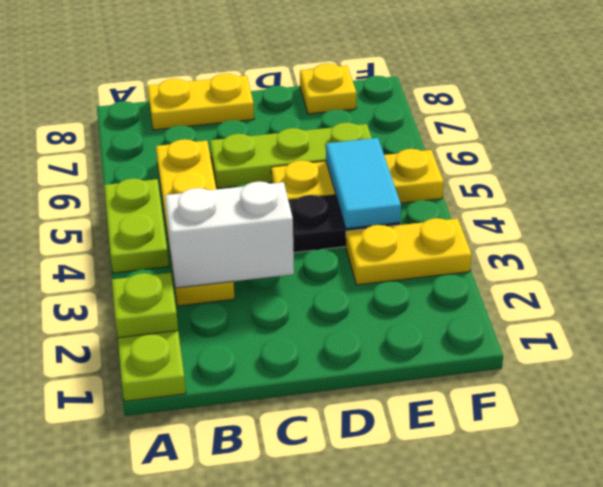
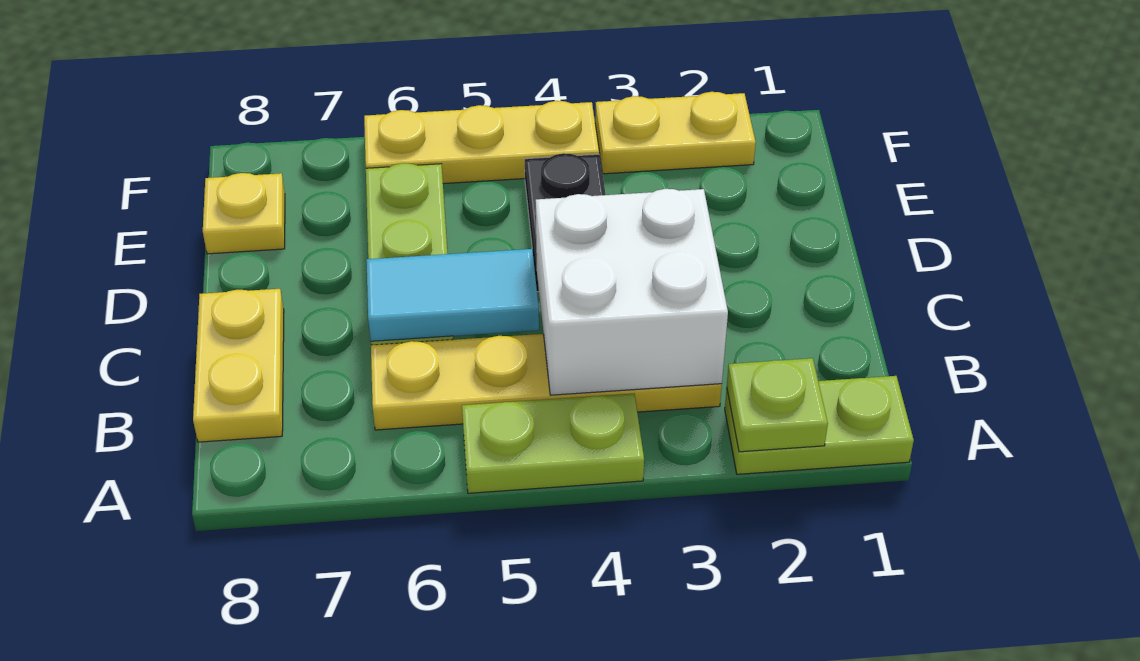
white brick B3:C3 level 2 -> white brick B3:C4 level 2
yellow plate D5:F5 level 1 -> yellow plate F4:F6 level 1
yellow plate E3:F3 level 1 -> yellow plate F2:F3 level 1
cyan tile E4:E5 level 2 -> cyan tile C5:C6 level 2

